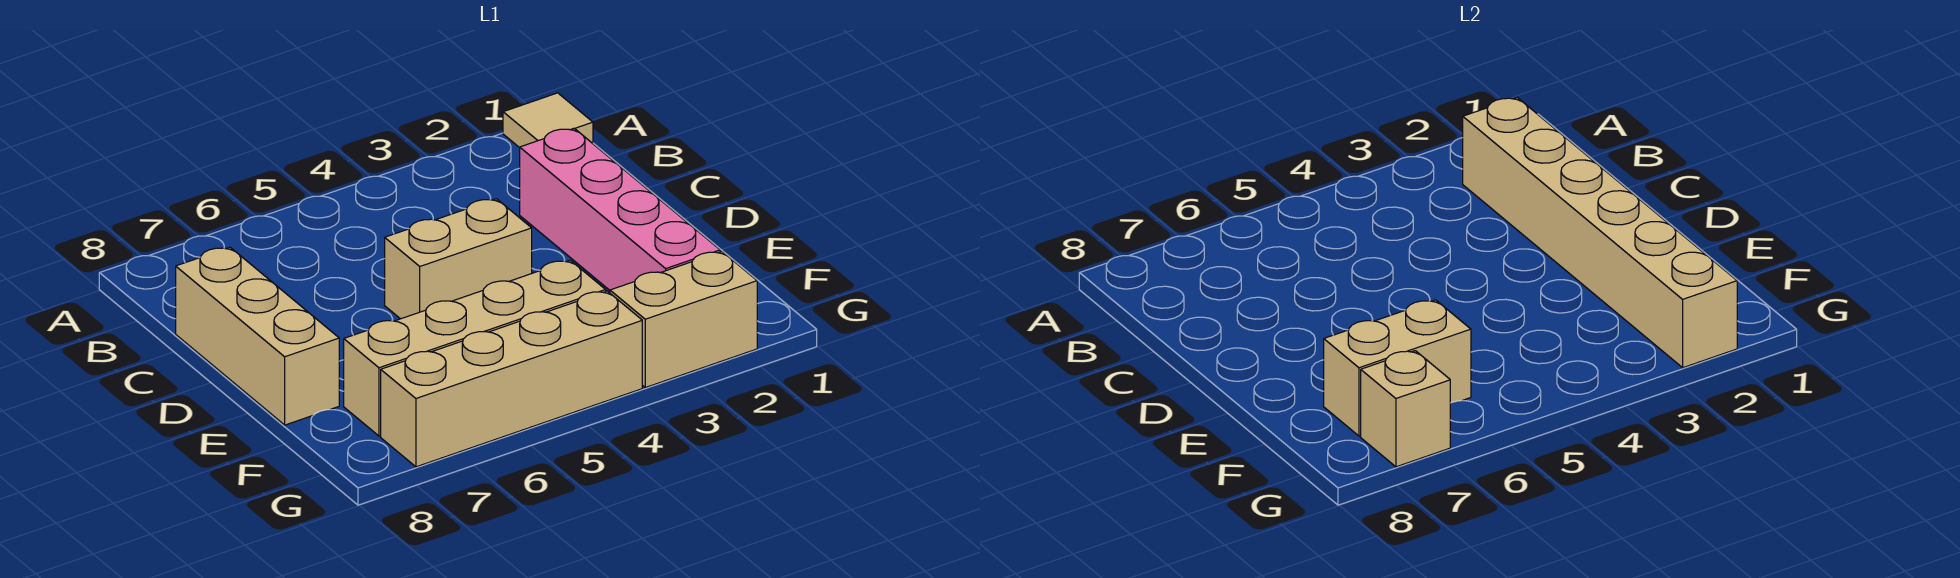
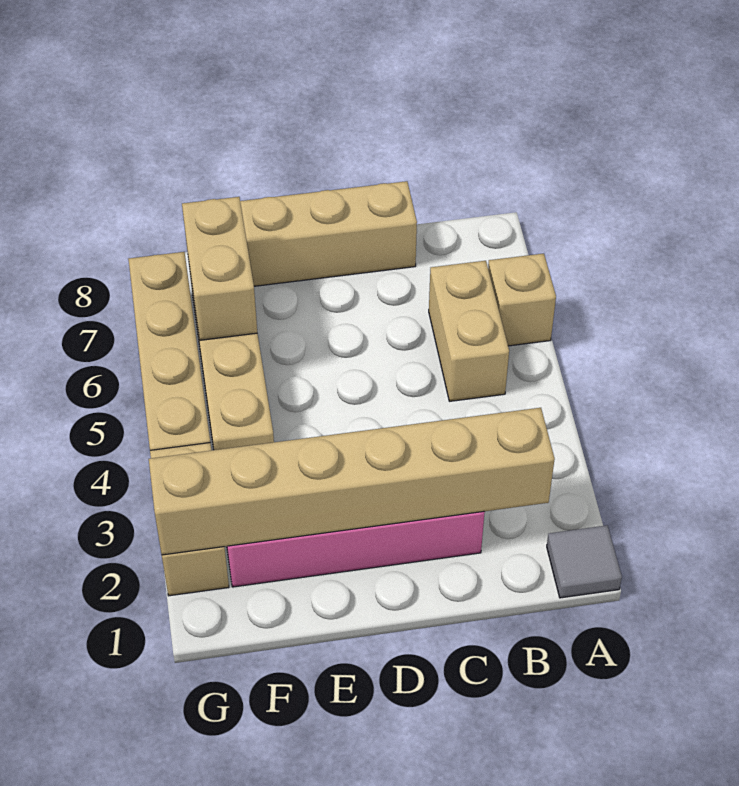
tan tile A1 level 1 -> grey tile A1 level 1
tan brick D4:D5 level 1 -> tan brick B5:B6 level 1
tan brick G7 level 2 -> tan brick A6 level 1

